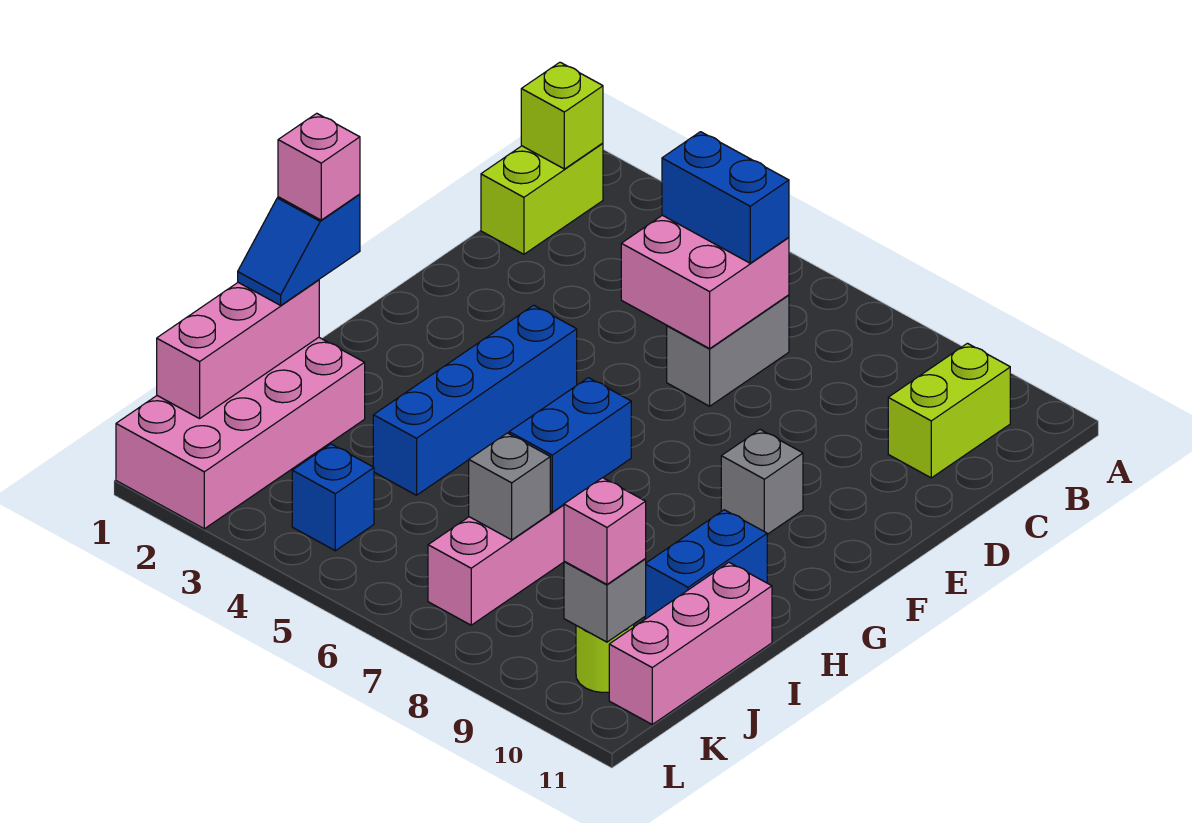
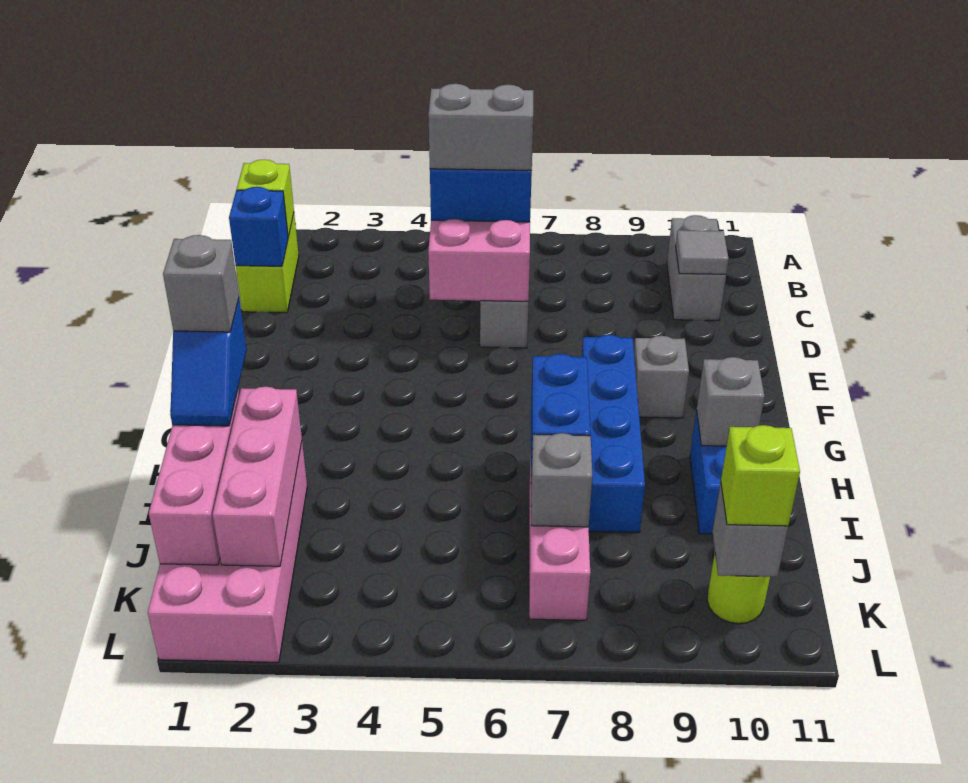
lime brick B10:C10 level 1 -> grey brick B10:C10 level 1
none -> grey brick C5:C6 level 4
none -> grey tile C10 level 2
blue brick F4:I4 level 1 -> blue brick F8:I8 level 1
pink brick H1 level 4 -> grey brick H1 level 4
none -> grey brick H10 level 2
pink brick I11:K11 level 1 -> pink brick I2:K2 level 2
blue brick K4 level 1 -> blue brick C1 level 2
pink brick K10 level 3 -> lime brick K10 level 3

